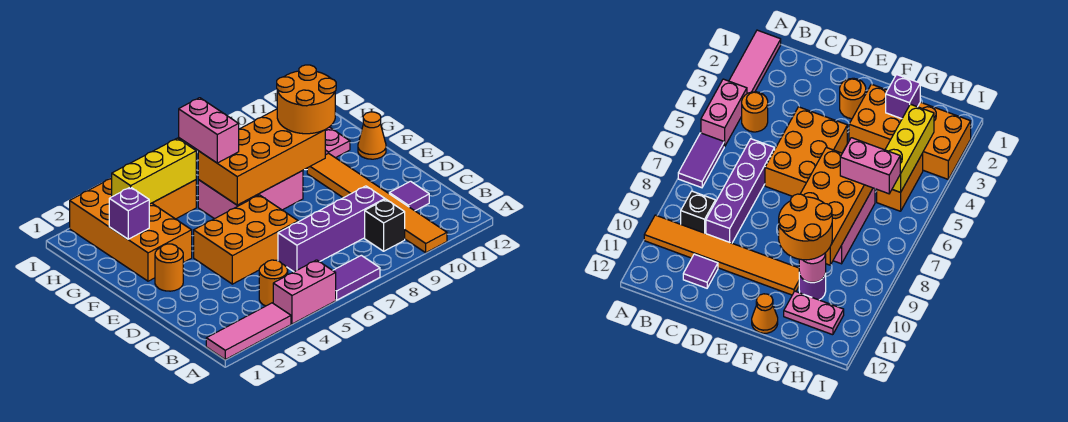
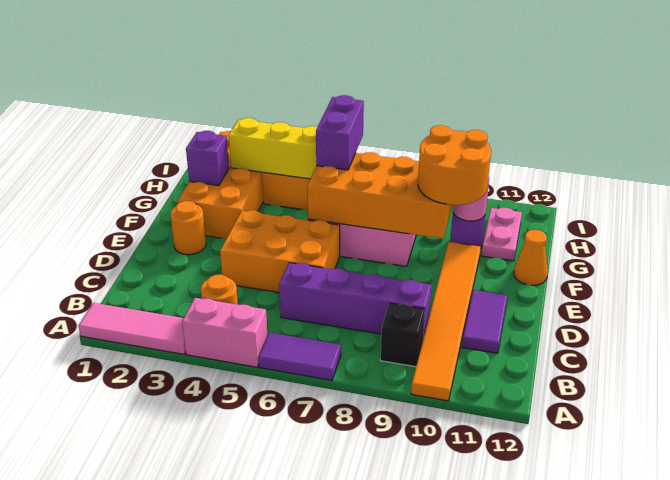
purple tile C11 level 1 -> purple tile C11:D11 level 1
pink brick G6:H6 level 3 -> purple brick G6:H6 level 3

